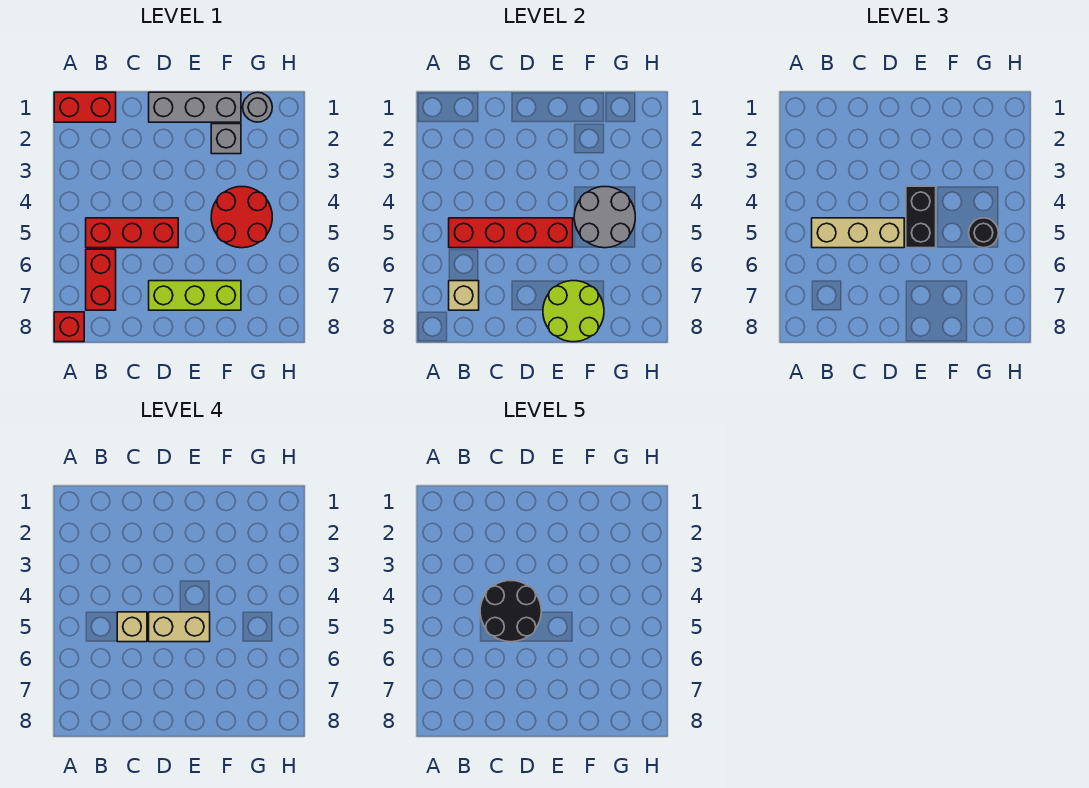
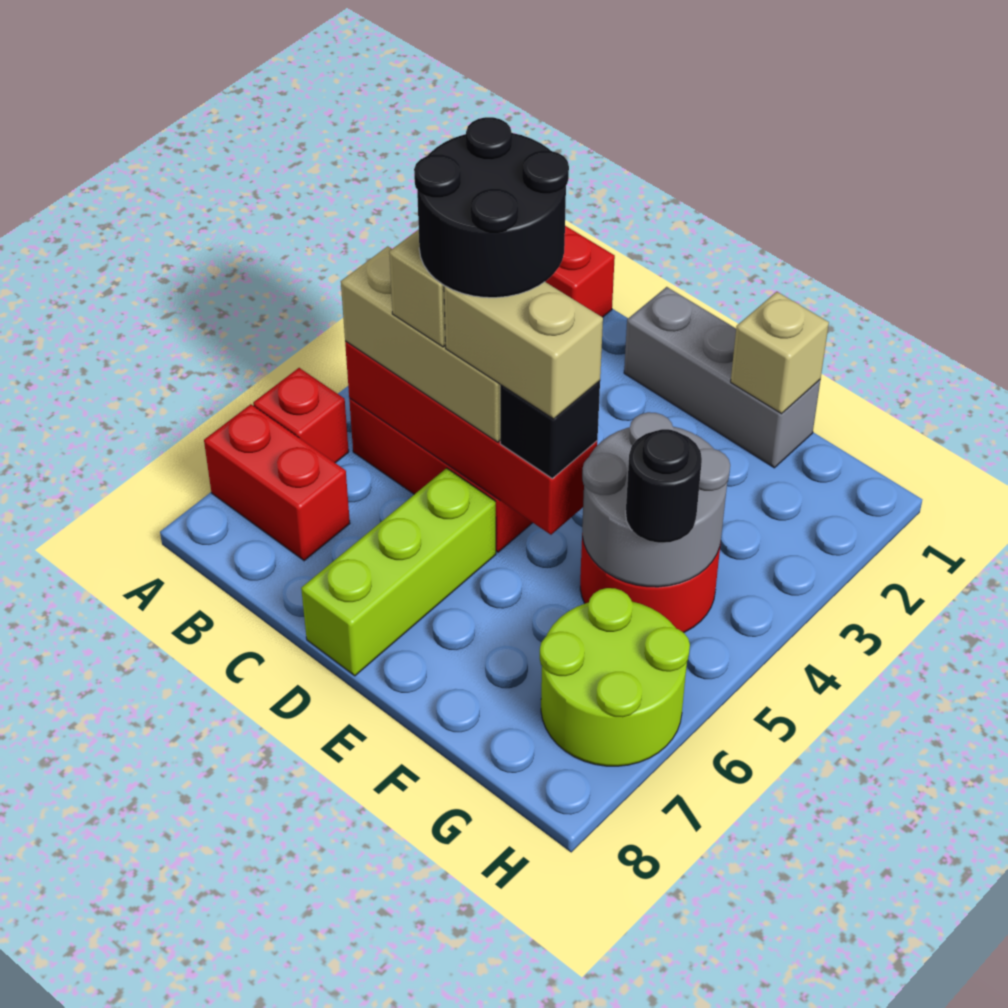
red brick A8 level 1 -> red brick A6 level 1
red brick B6:B7 level 1 -> red brick A7:B7 level 1
tan brick B7 level 2 -> tan brick F1 level 2
lime brick D7:F7 level 1 -> lime brick D6:D8 level 1
black brick E4:E5 level 3 -> black brick E5 level 3
lime round brick E7:F8 level 2 -> lime round brick G6:H7 level 1
grey brick F2 level 1 -> none
grey round brick G1 level 1 -> none

